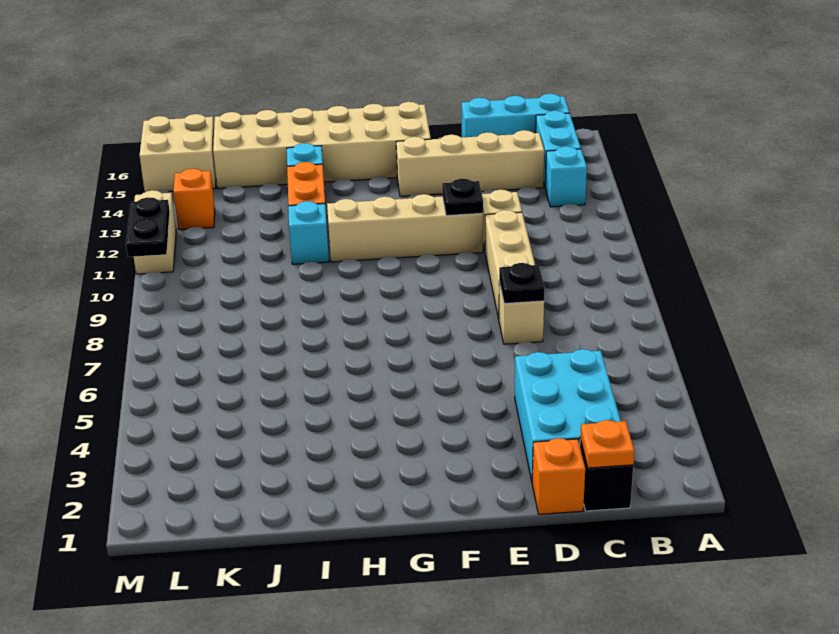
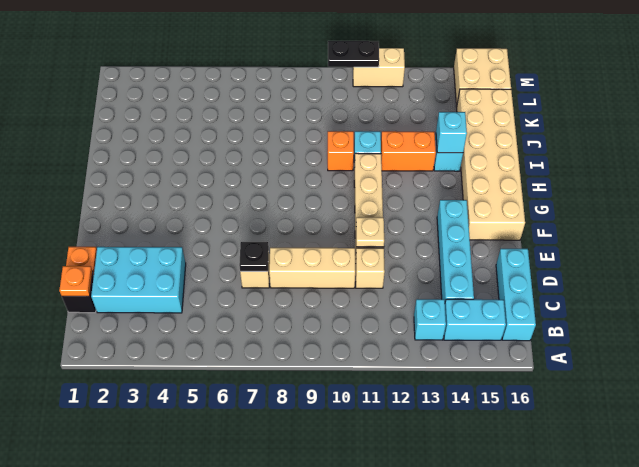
tan brick C14:F14 level 1 -> cyan brick C14:F14 level 1
black plate E11 level 2 -> tan plate E11 level 2
none -> cyan brick I14 level 2
orange brick L13 level 1 -> orange brick I10 level 1

